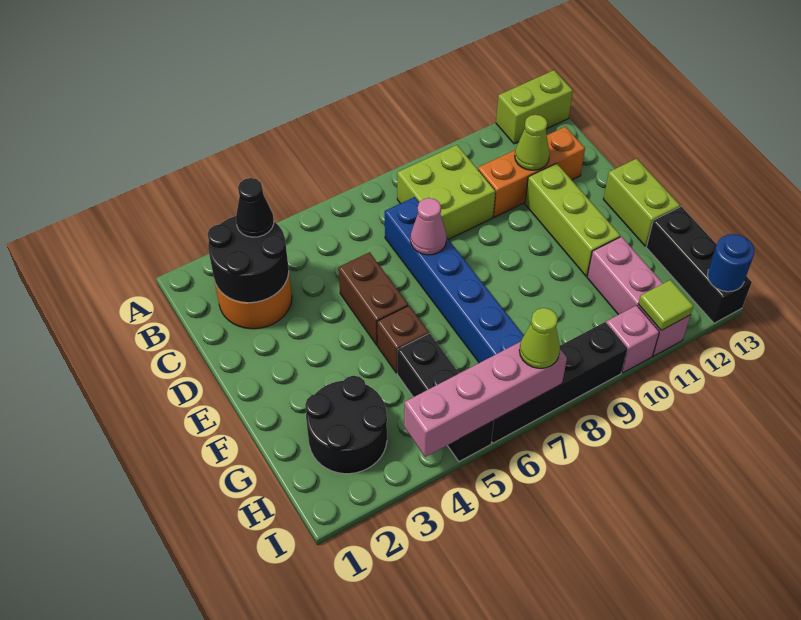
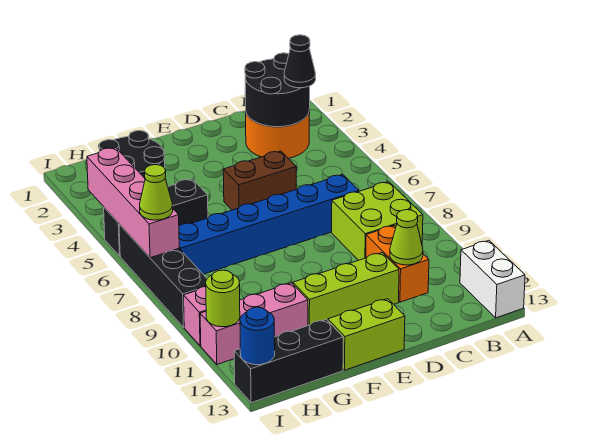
lime brick A12:A13 level 1 -> white brick A12:A13 level 1
orange brick C10:C12 level 1 -> orange brick C10:C11 level 1
pink cone D7 level 2 -> none
brown brick F5 level 1 -> none
lime tile I11 level 2 -> lime round brick I11 level 2

